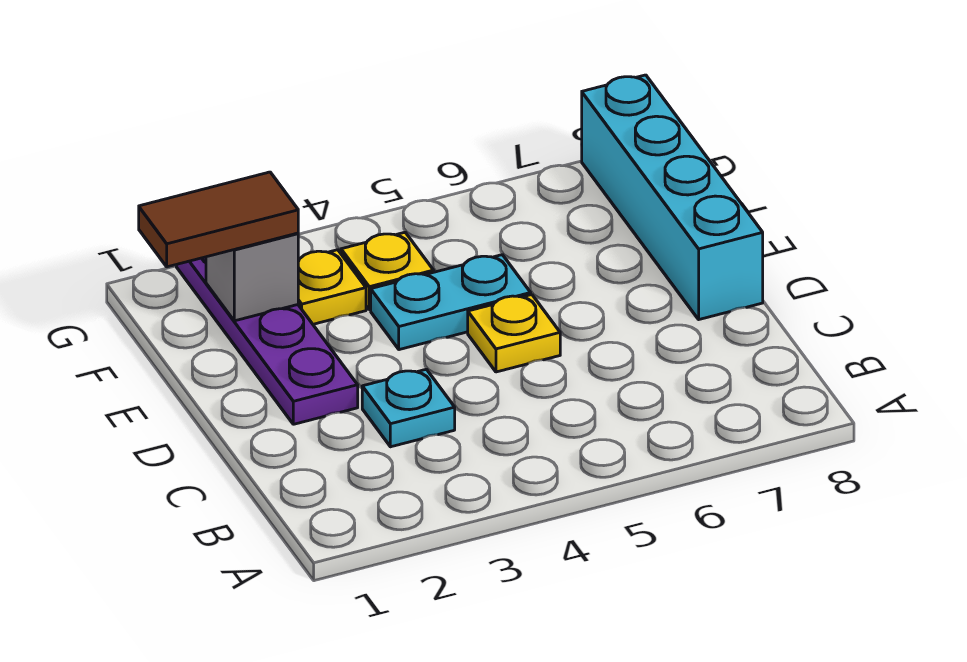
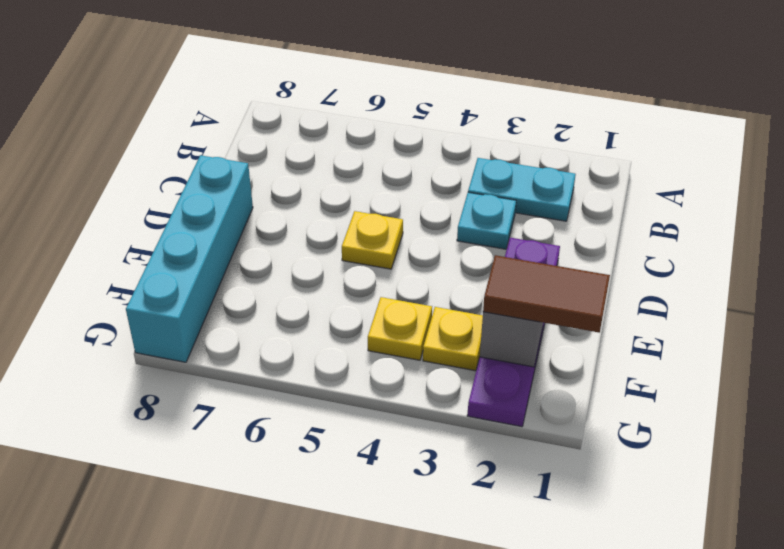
cyan plate E4:E5 level 1 -> cyan plate B2:B3 level 1

